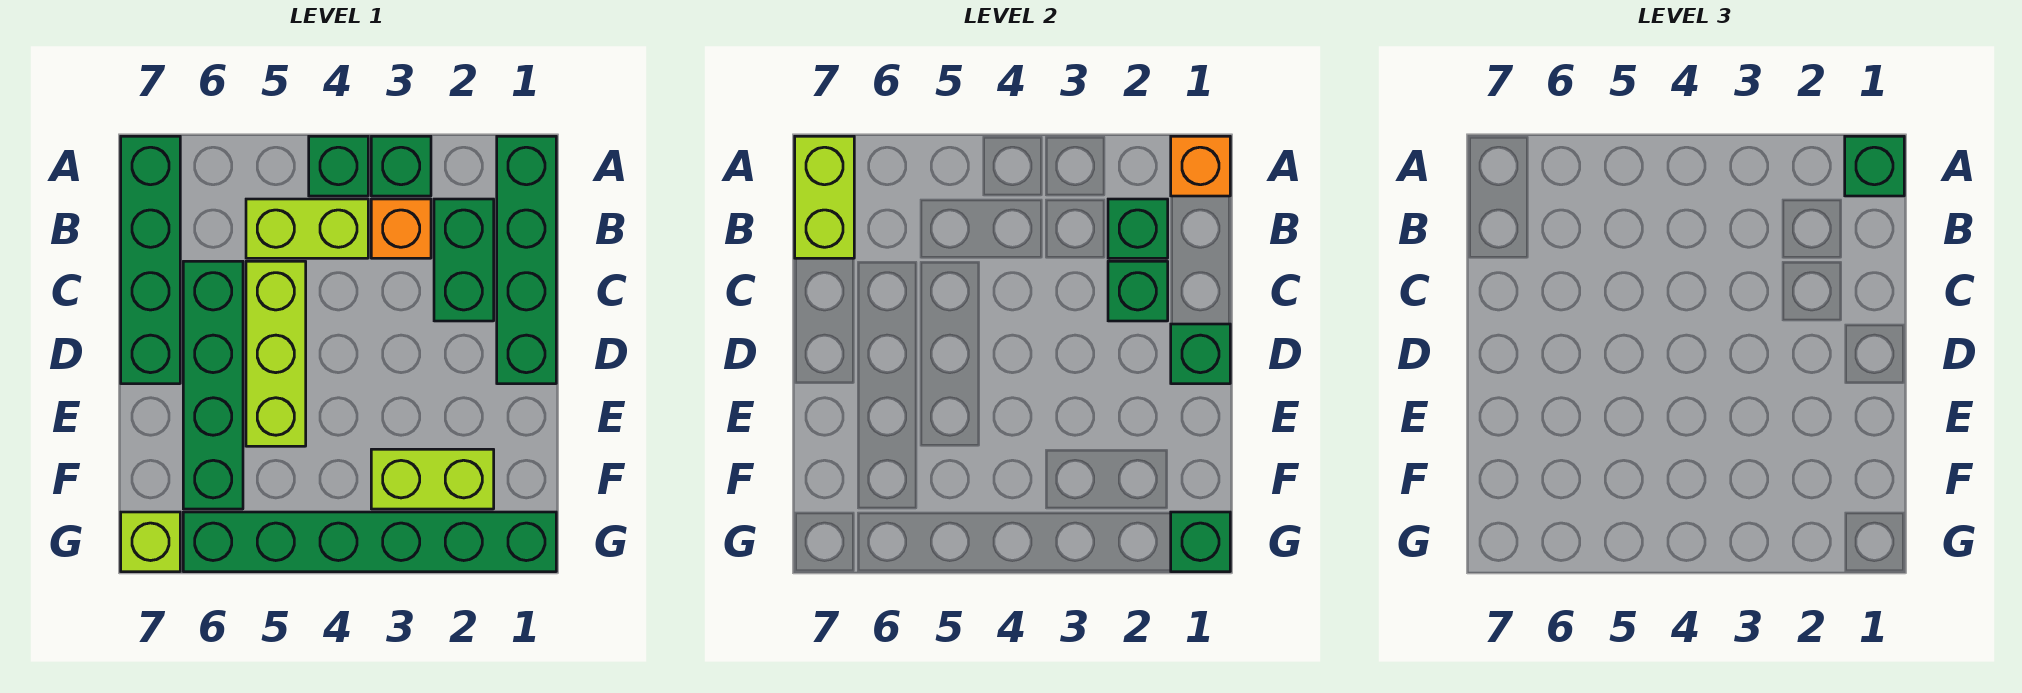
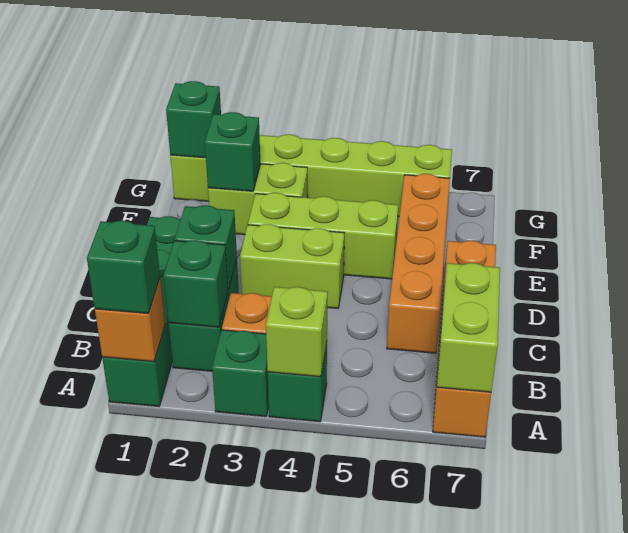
green brick A7:D7 level 1 -> orange brick A7:D7 level 1
lime brick B4:B5 level 1 -> lime brick D3:D4 level 1
lime brick C5:E5 level 1 -> lime brick E3:E5 level 1
green brick C6:F6 level 1 -> orange brick C6:F6 level 1
green brick D1 level 2 -> green brick F2 level 2
green brick G1:G6 level 1 -> lime brick G1:G6 level 1
lime brick G7 level 1 -> lime brick A4 level 2

